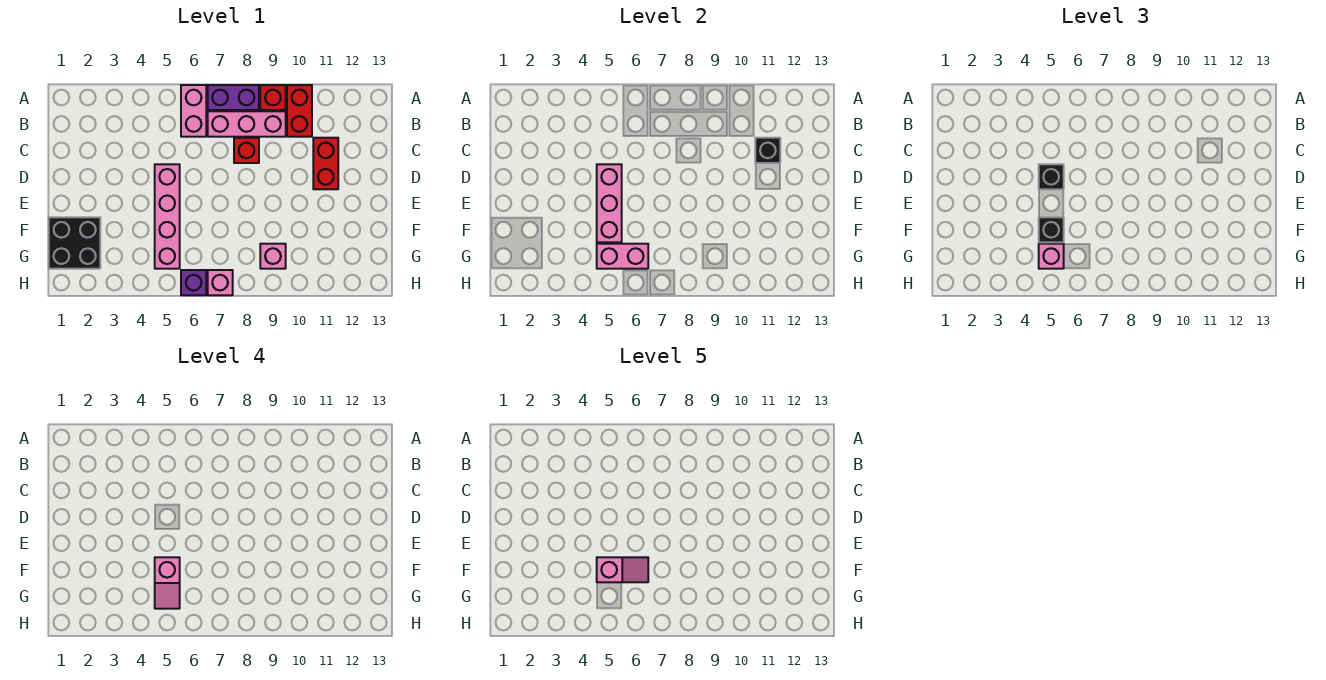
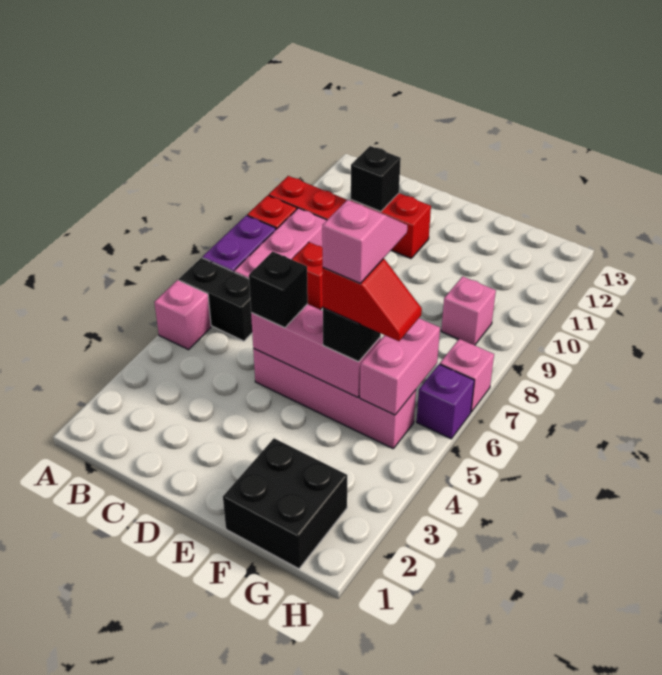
pink brick A6:B6 level 1 -> black brick A6:B6 level 1
pink slope F5:G5 level 4 top F -> red slope F5:G5 level 4 top F
pink brick G5 level 3 -> pink brick A5 level 1

